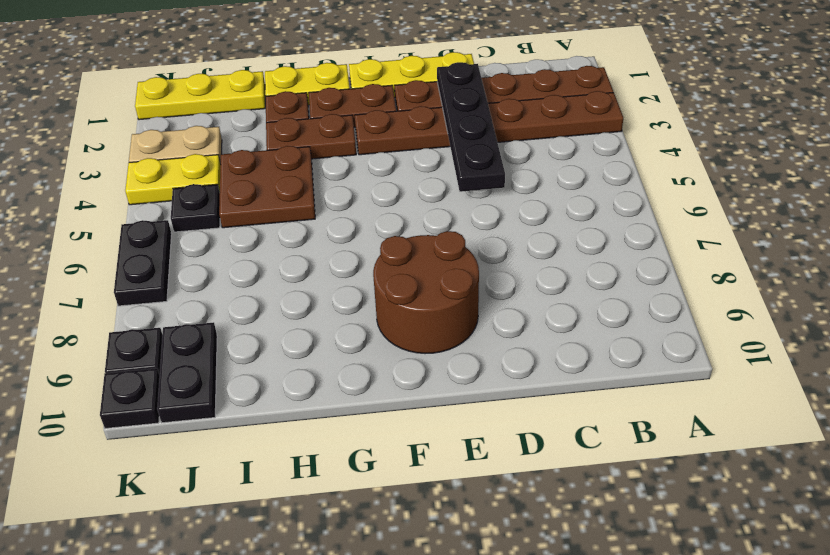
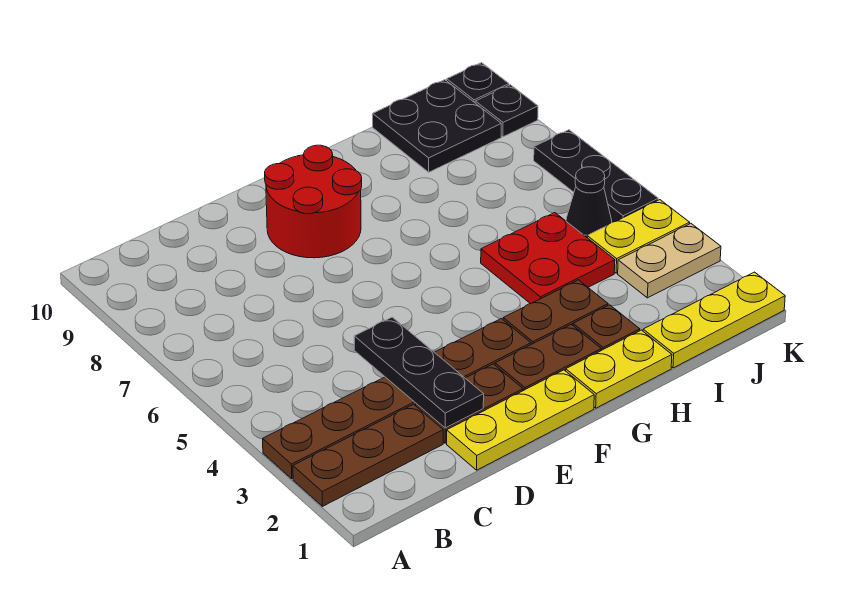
black plate D2:D5 level 2 -> black plate D2:D4 level 2
brown round brick E8:F9 level 1 -> red round brick E8:F9 level 1
brown plate H4:I5 level 1 -> red plate H4:I5 level 1
black plate J5 level 1 -> black cone J5 level 1
black plate J9:J10 level 1 -> black plate I9:J10 level 1
black plate K6:K7 level 1 -> black plate K5:K7 level 1

